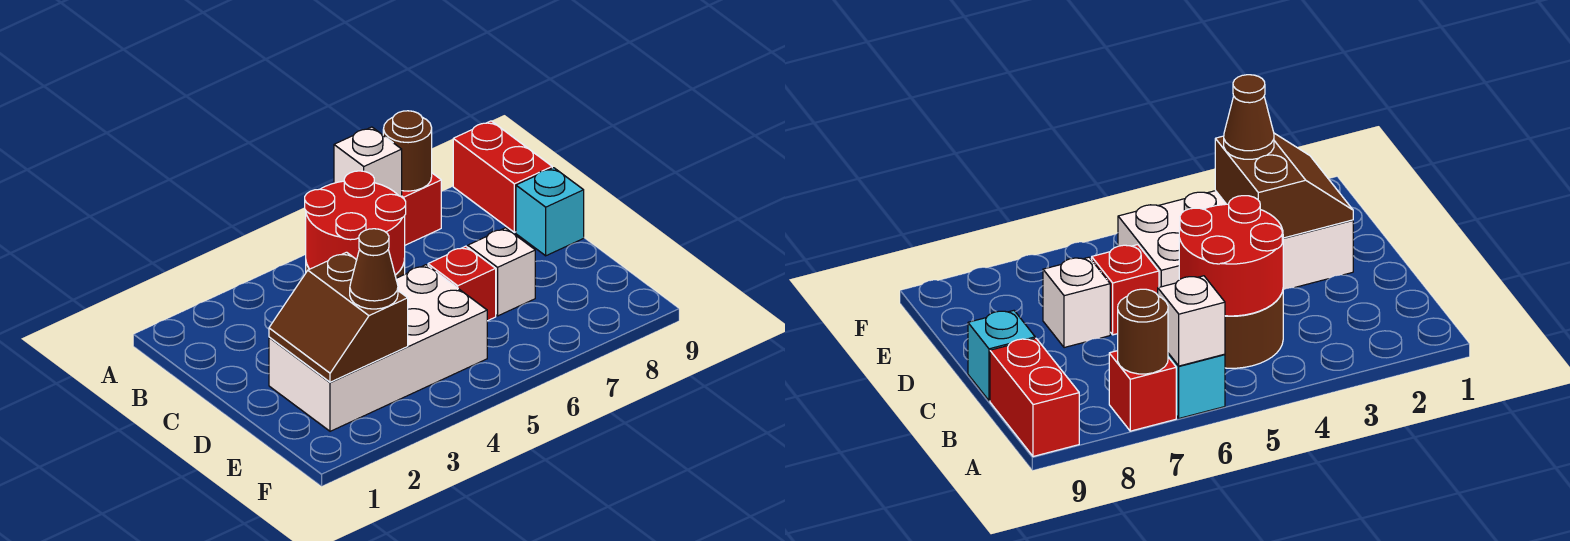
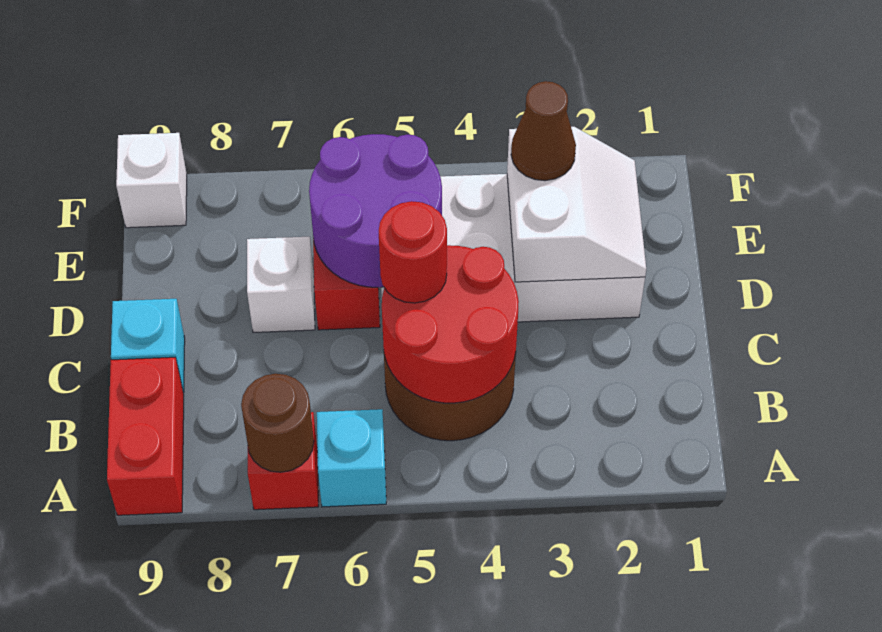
white brick A6 level 2 -> white brick F9 level 1
none -> red round brick C5 level 3
brown slope D2:E3 level 2 top 3 -> white slope D2:E3 level 2 top 3
none -> purple round brick D5:E6 level 2

